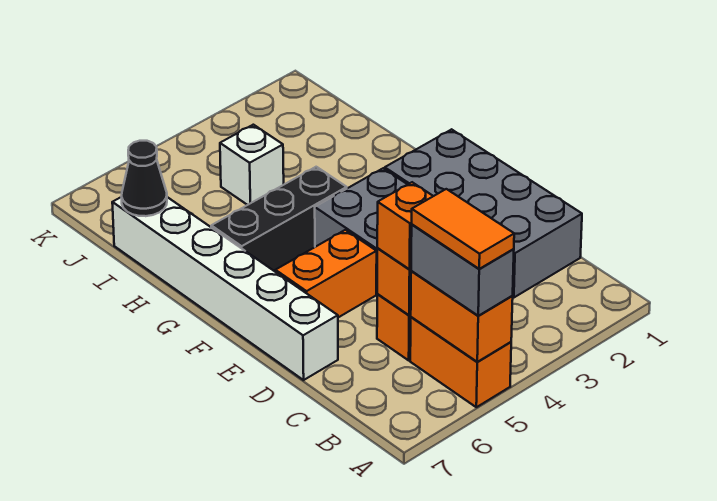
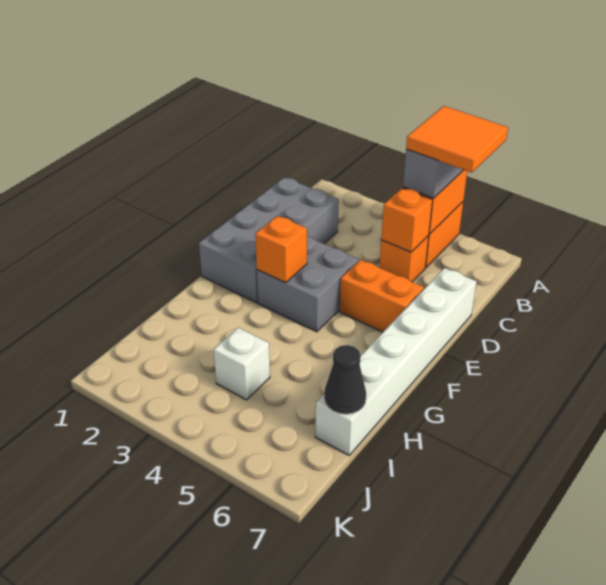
orange tile A5:B5 level 4 -> orange tile A5:B6 level 4
orange brick C5 level 3 -> orange brick F3 level 2
black brick G4:G6 level 1 -> none

